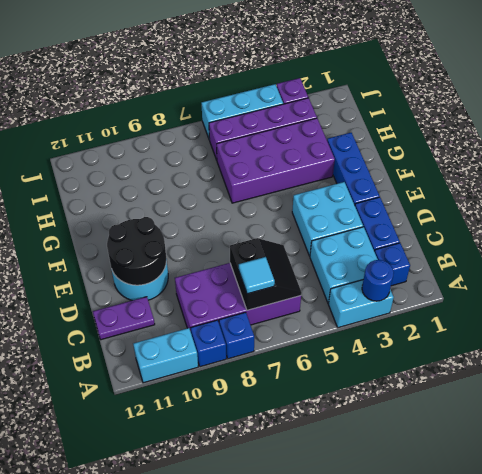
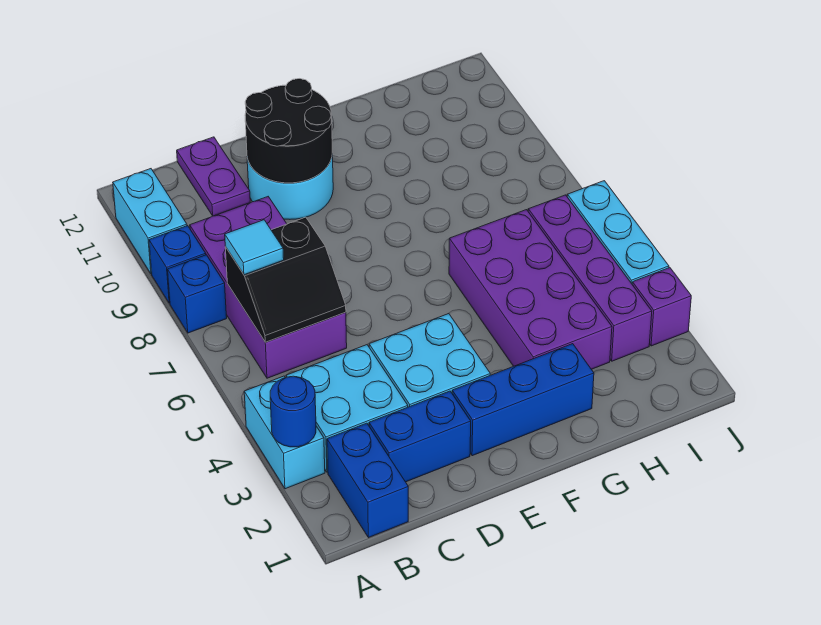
blue brick B2 level 1 -> blue brick B1:B2 level 1

